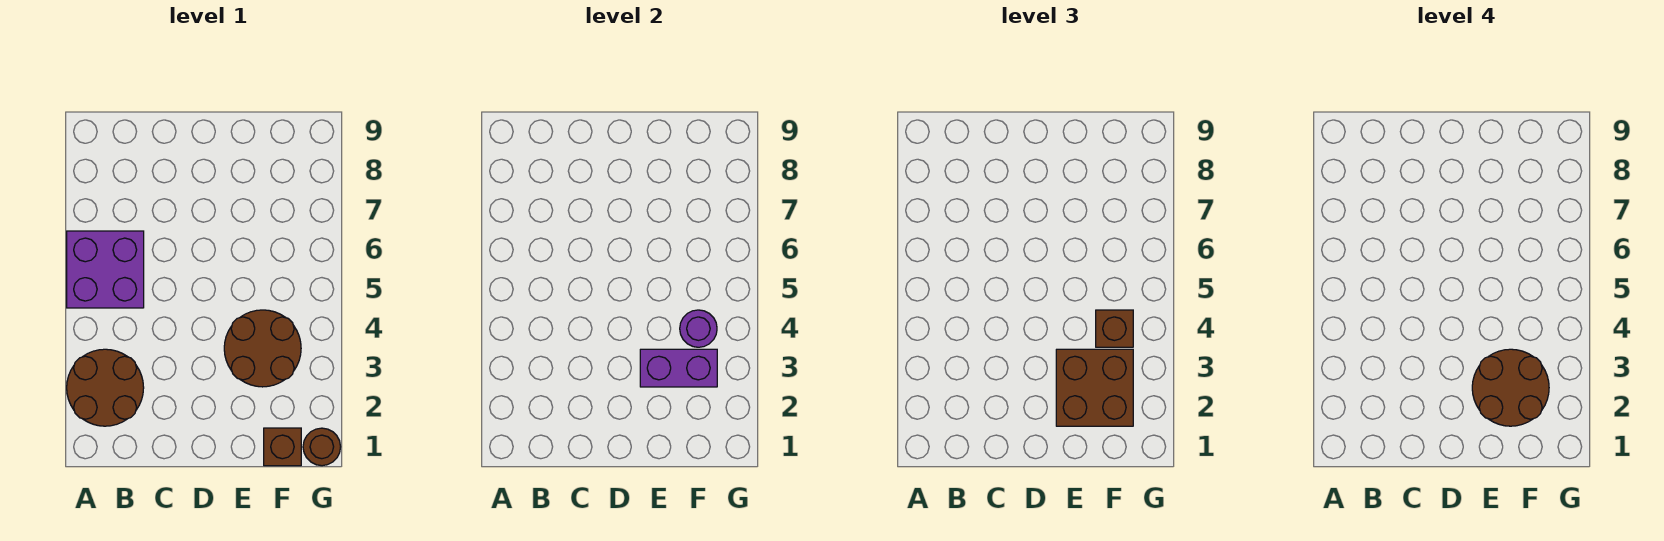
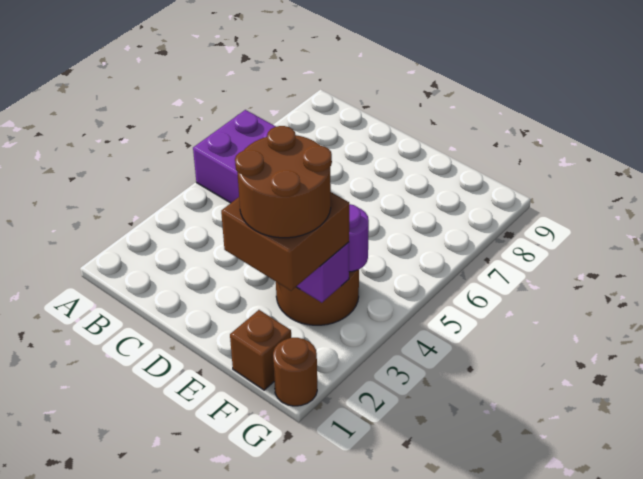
brown round brick A2:B3 level 1 -> none
brown brick F4 level 3 -> none

